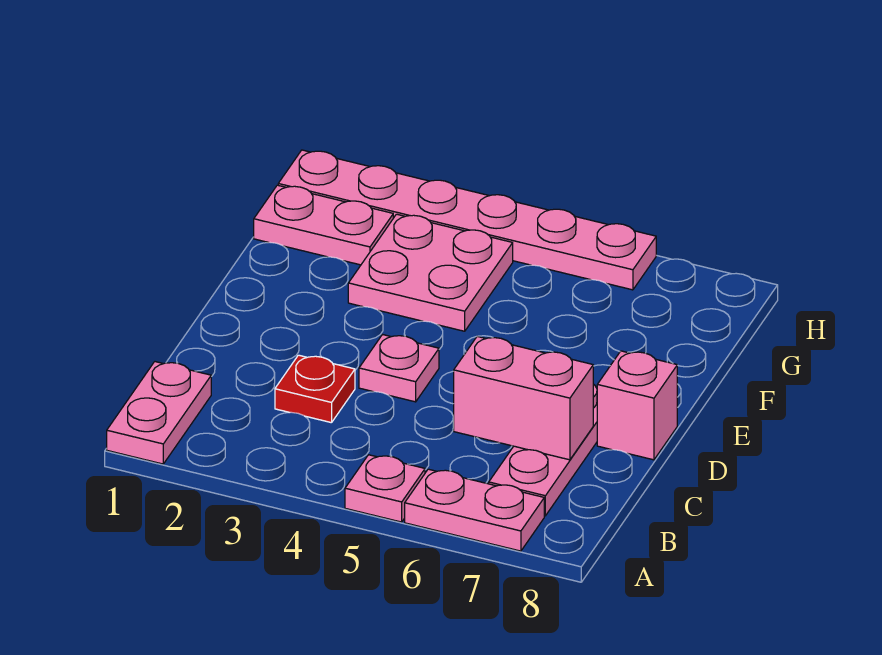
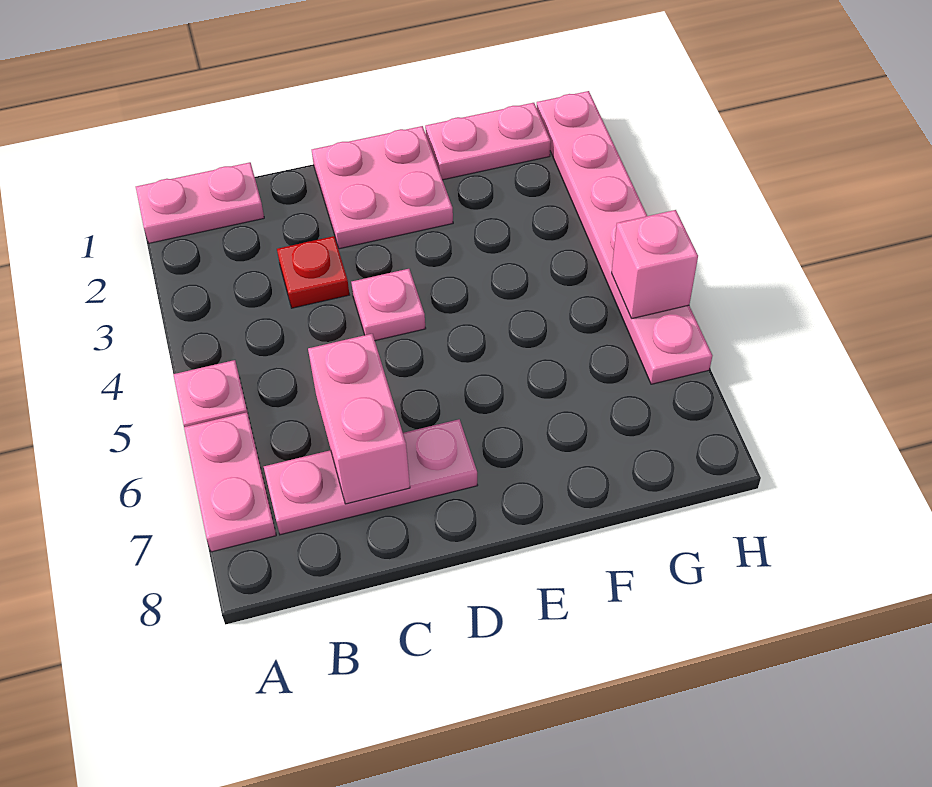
pink brick D8 level 1 -> pink brick H5 level 2
pink plate F3:G4 level 1 -> pink plate D1:E2 level 1
pink plate G1:G2 level 1 -> pink plate F1:G1 level 1

